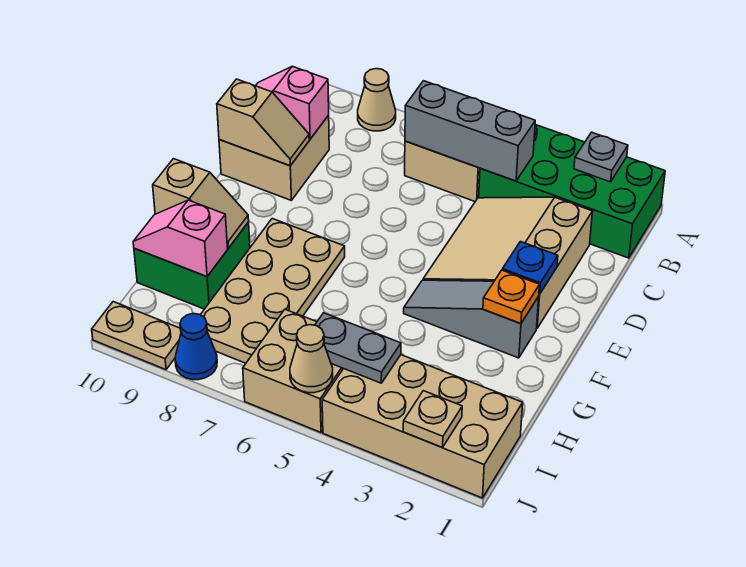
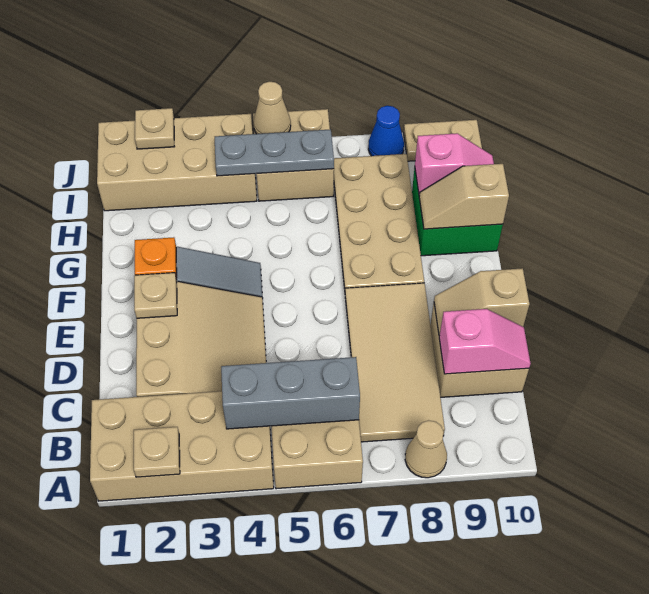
green brick A1:B4 level 1 -> tan brick A1:B4 level 1
grey plate A2 level 2 -> tan plate A2 level 2
none -> tan tile B7:E8 level 1
blue plate E2 level 2 -> tan plate E2 level 2
grey plate I4:I5 level 2 -> grey plate I4:I6 level 2

